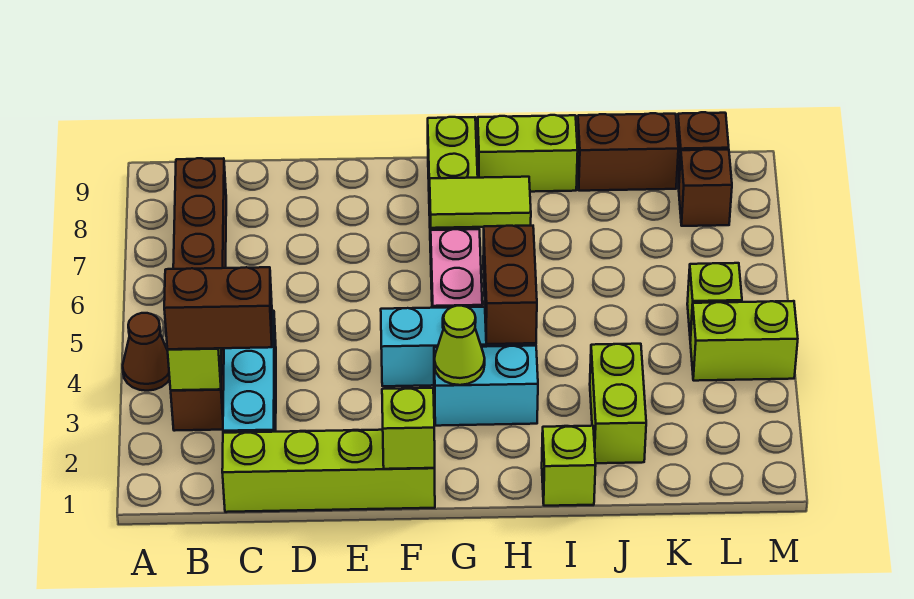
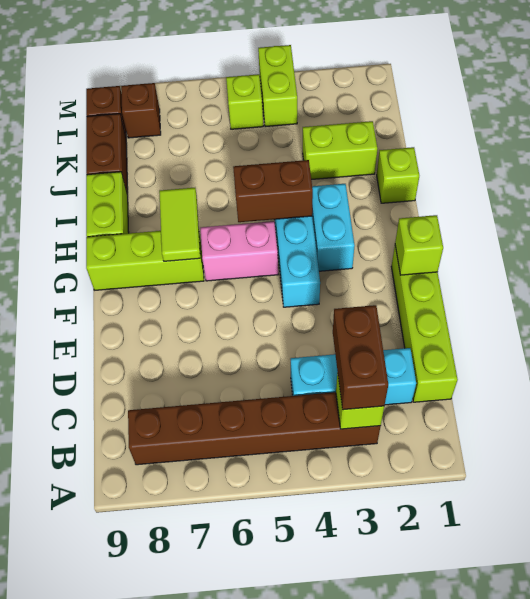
brown cone A4 level 1 -> none
lime cone G3 level 2 -> none

